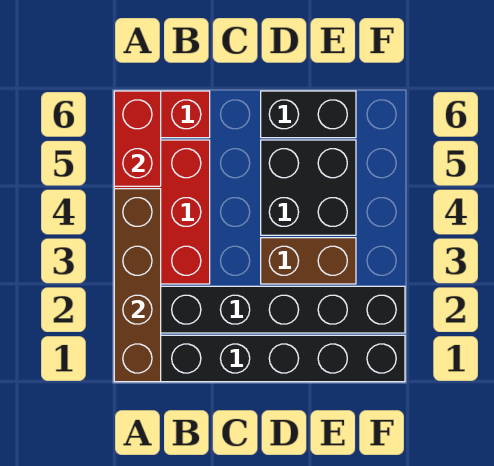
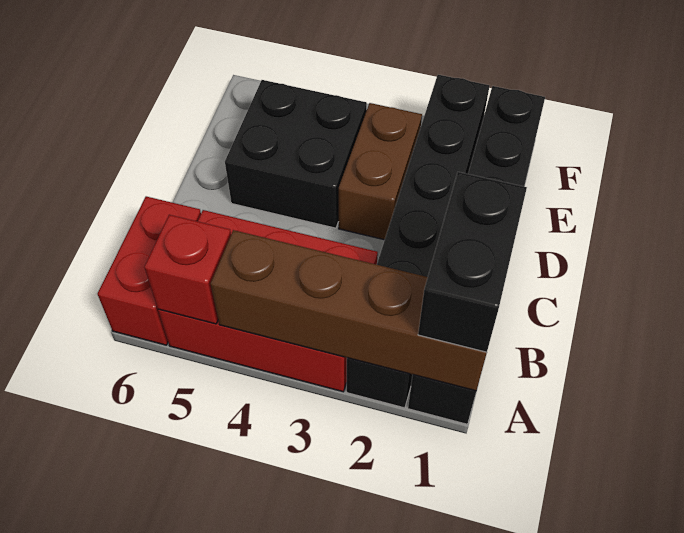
red brick A5:A6 level 2 -> red brick A5 level 2
black brick D6:E6 level 1 -> black brick A1:B1 level 3

